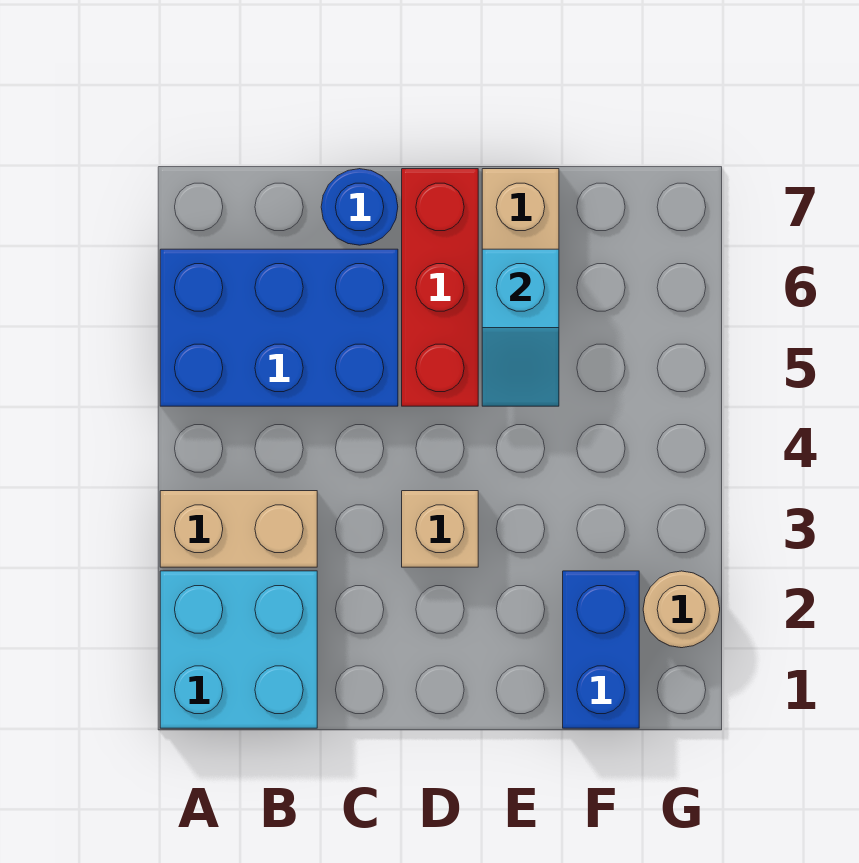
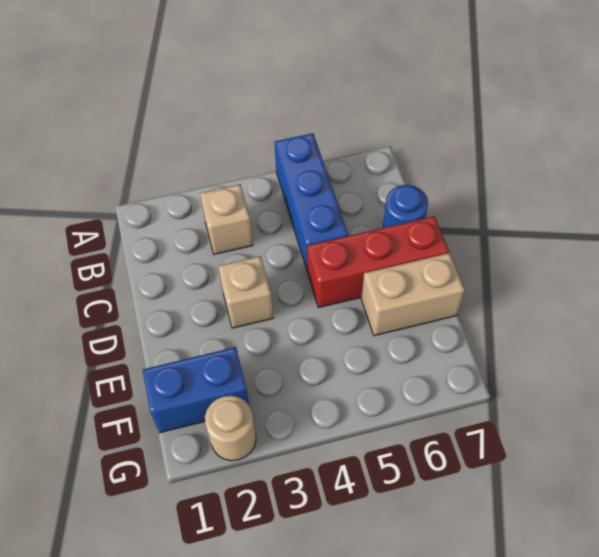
cyan brick A1:B2 level 1 -> none
tan brick A3:B3 level 1 -> tan brick B3 level 1
blue brick A5:C6 level 1 -> blue brick A5:C5 level 1
cyan slope E5:E6 level 2 top 6 -> none

